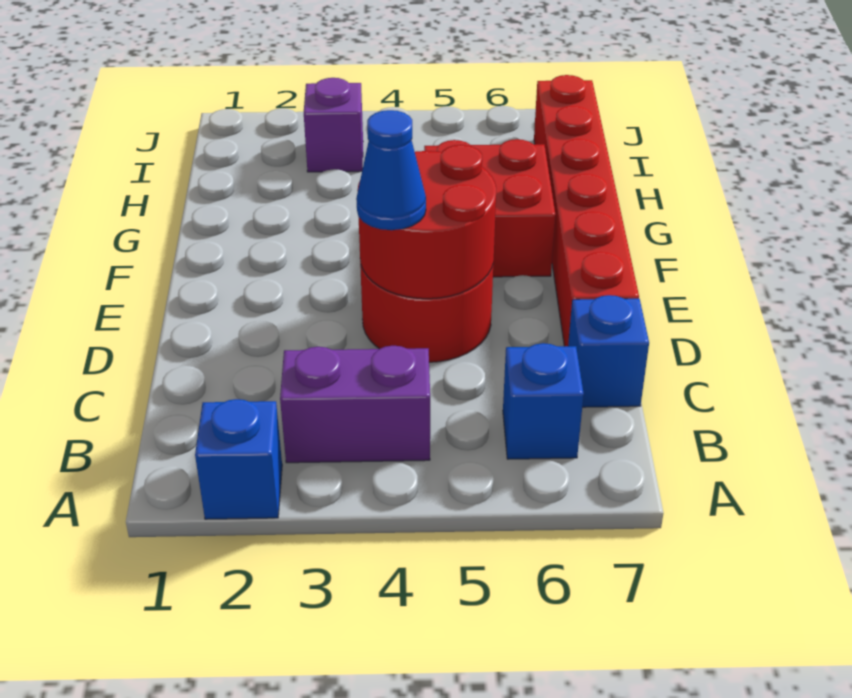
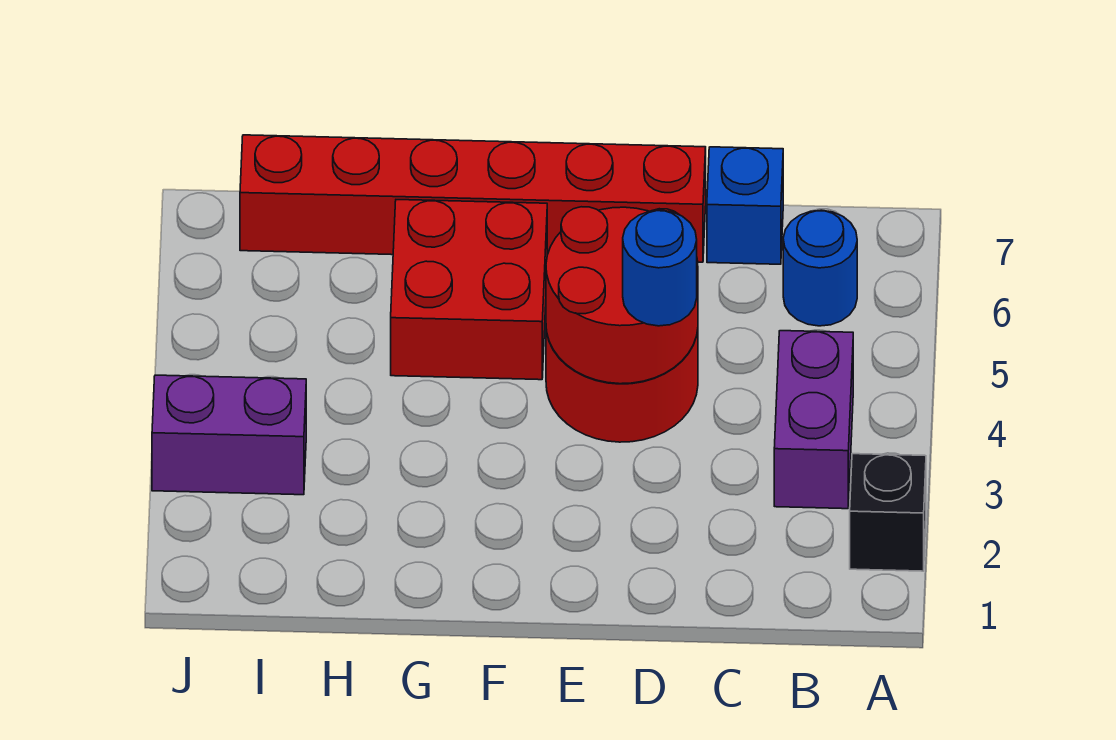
blue brick A2 level 1 -> black brick A2 level 1
blue brick B6 level 1 -> blue round brick B6 level 1
blue cone D4 level 3 -> blue round brick D4 level 3
purple brick I3 level 1 -> purple brick I3:J3 level 1

